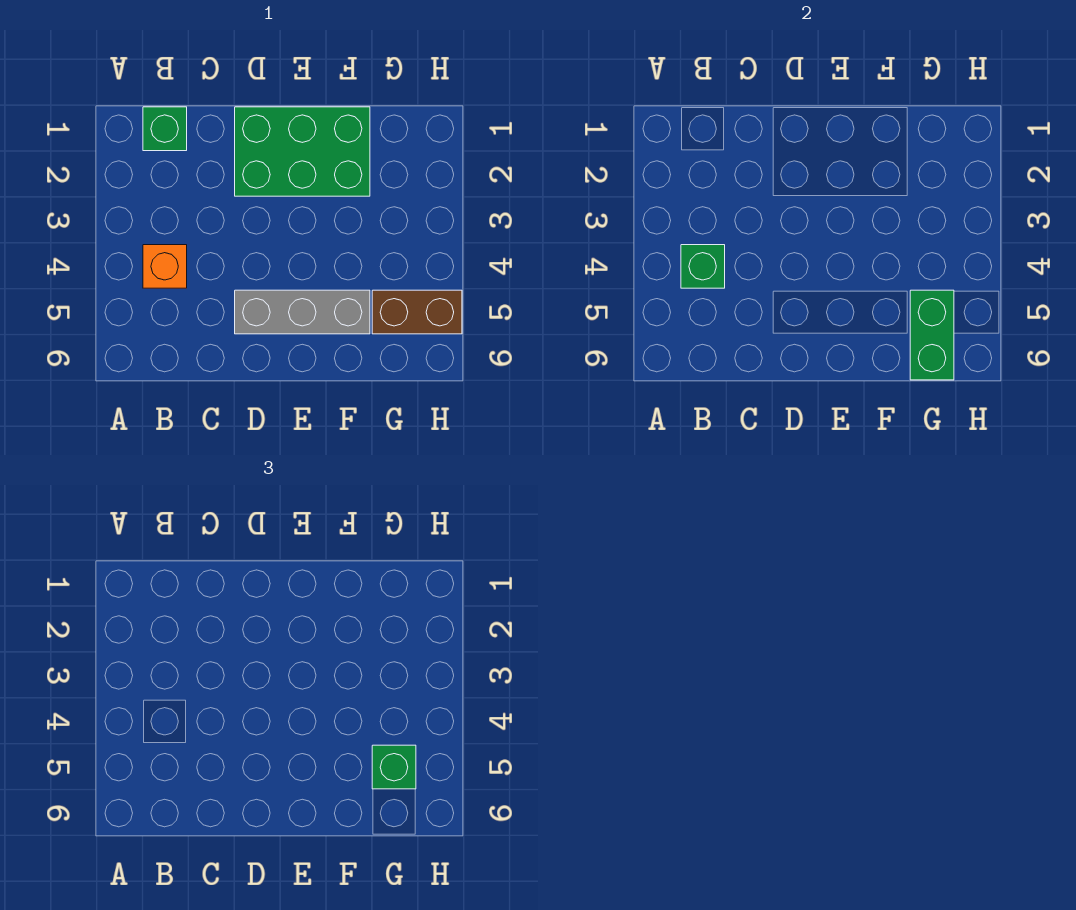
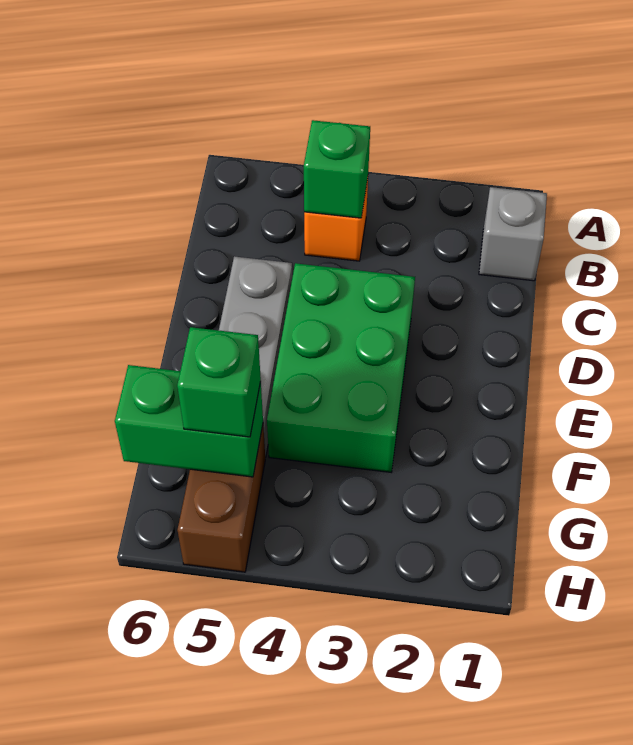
green brick B1 level 1 -> grey brick B1 level 1
green brick D1:F2 level 1 -> green brick D3:F4 level 1

